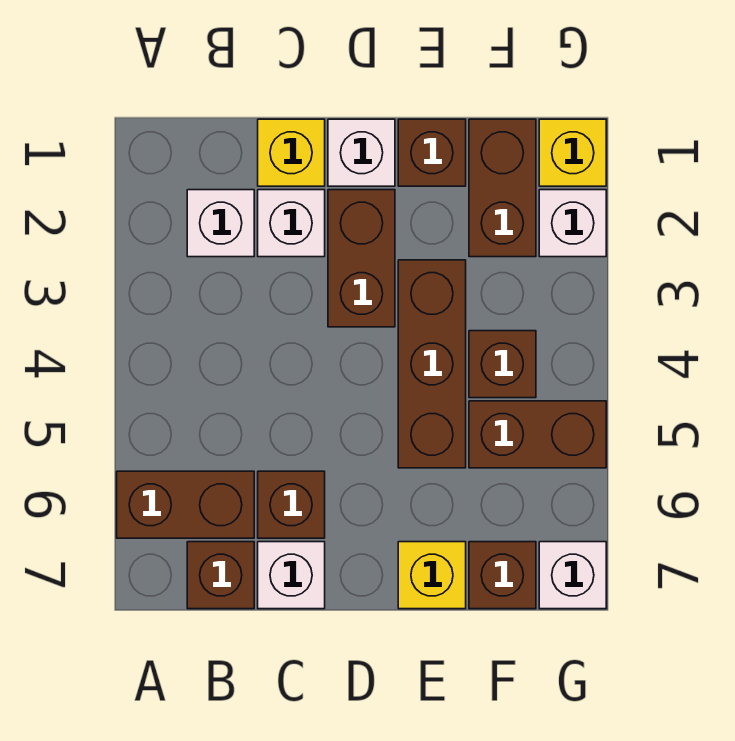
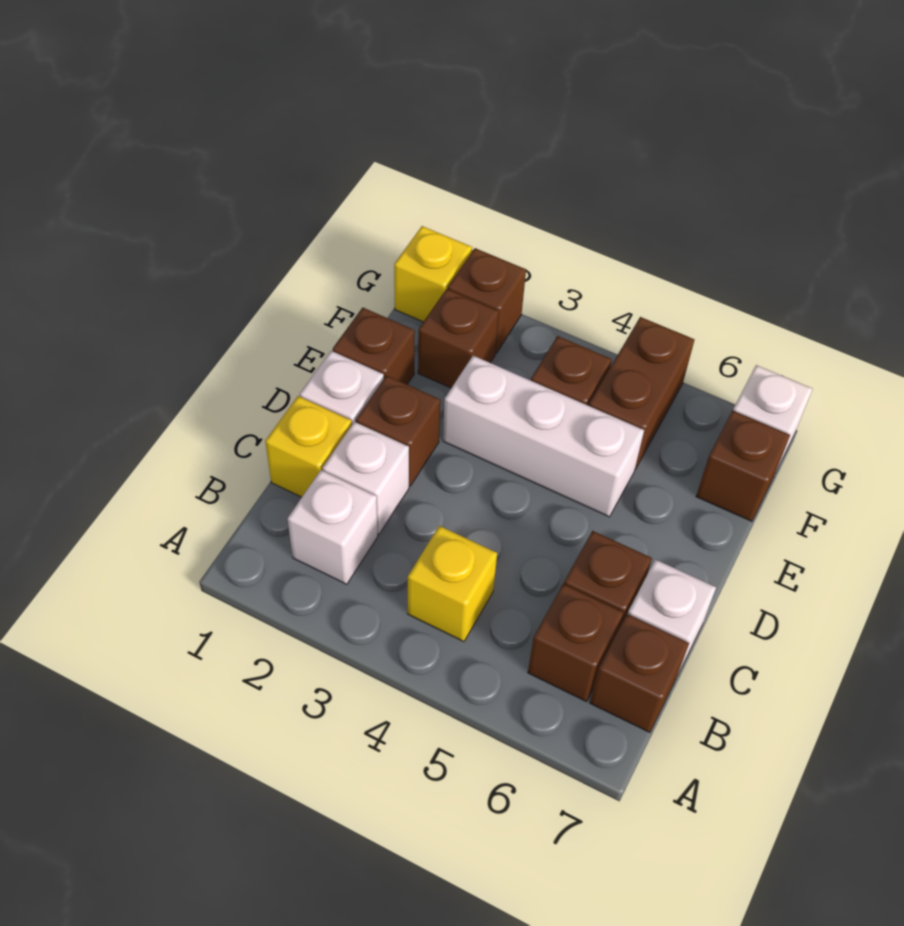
brown brick A6:B6 level 1 -> brown brick B6 level 1
brown brick D2:D3 level 1 -> brown brick D2 level 1
brown brick E3:E5 level 1 -> white brick E3:E5 level 1
yellow brick E7 level 1 -> yellow brick B4 level 1
brown brick F1:F2 level 1 -> brown brick F2 level 1
white brick G2 level 1 -> brown brick G2 level 1

